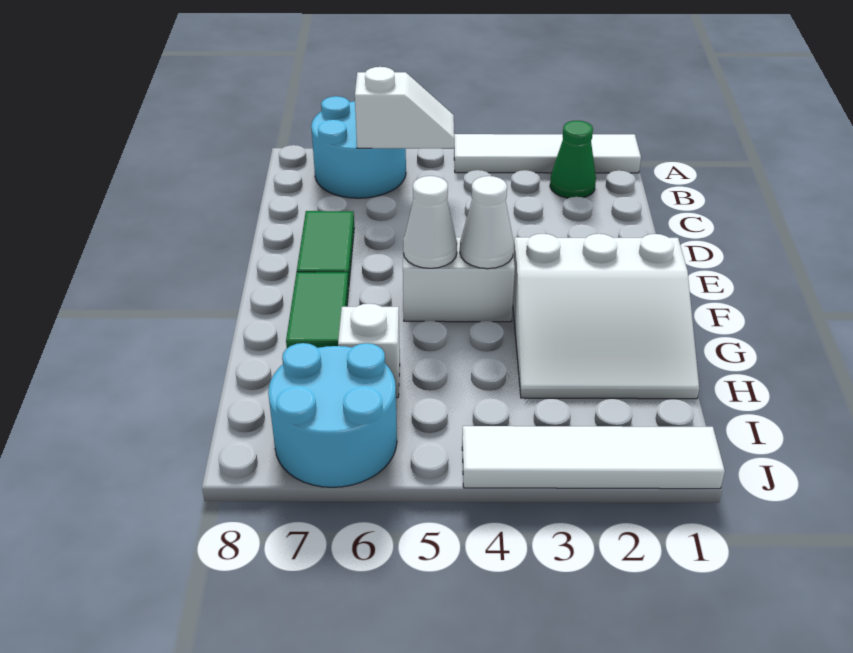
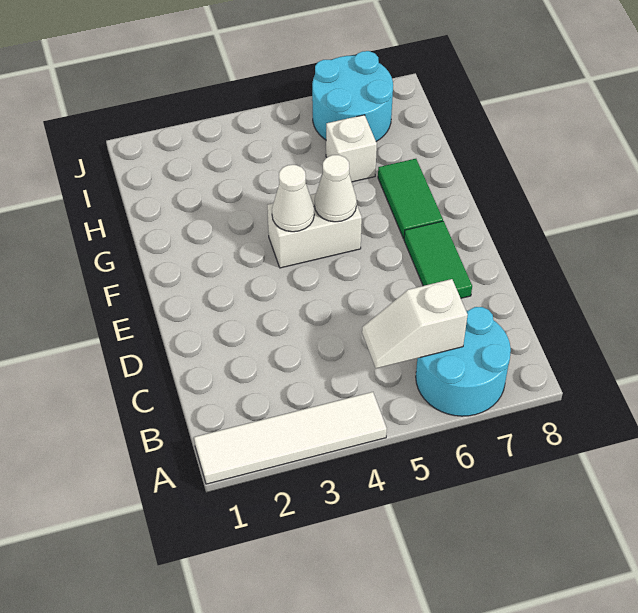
green cone B2 level 1 -> none
white slope F1:H3 level 1 top F -> none
white tile J1:J4 level 1 -> none

